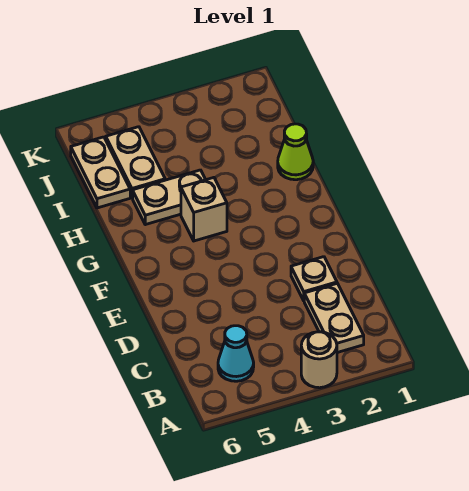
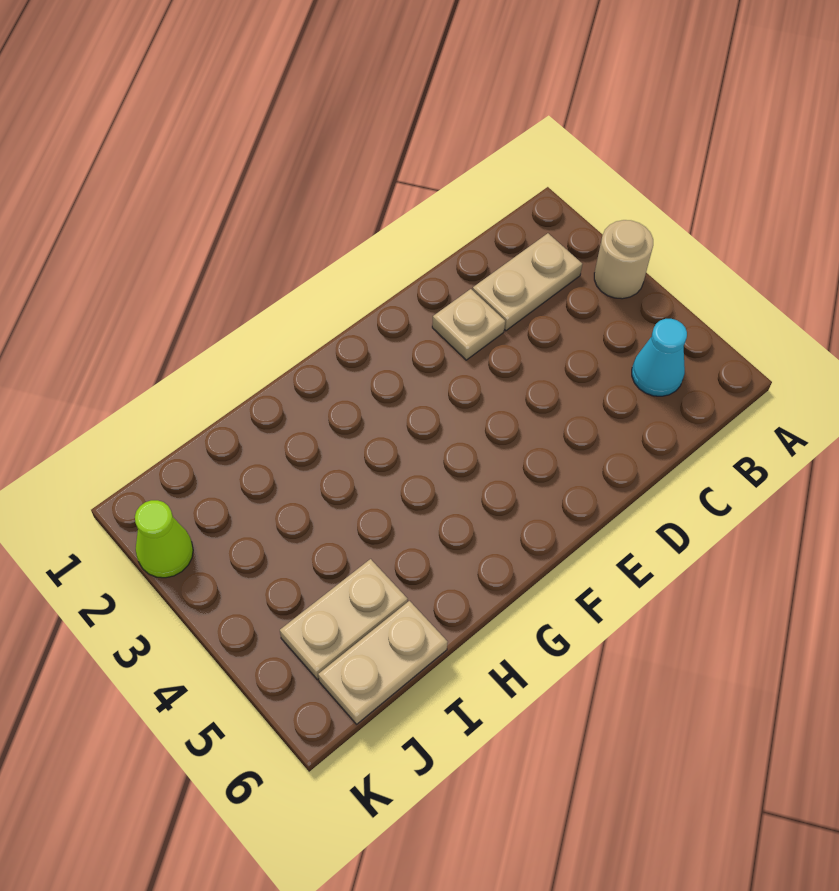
tan brick G4 level 1 -> none
lime cone H1 level 1 -> lime cone K2 level 1
tan plate H4:H5 level 1 -> none

